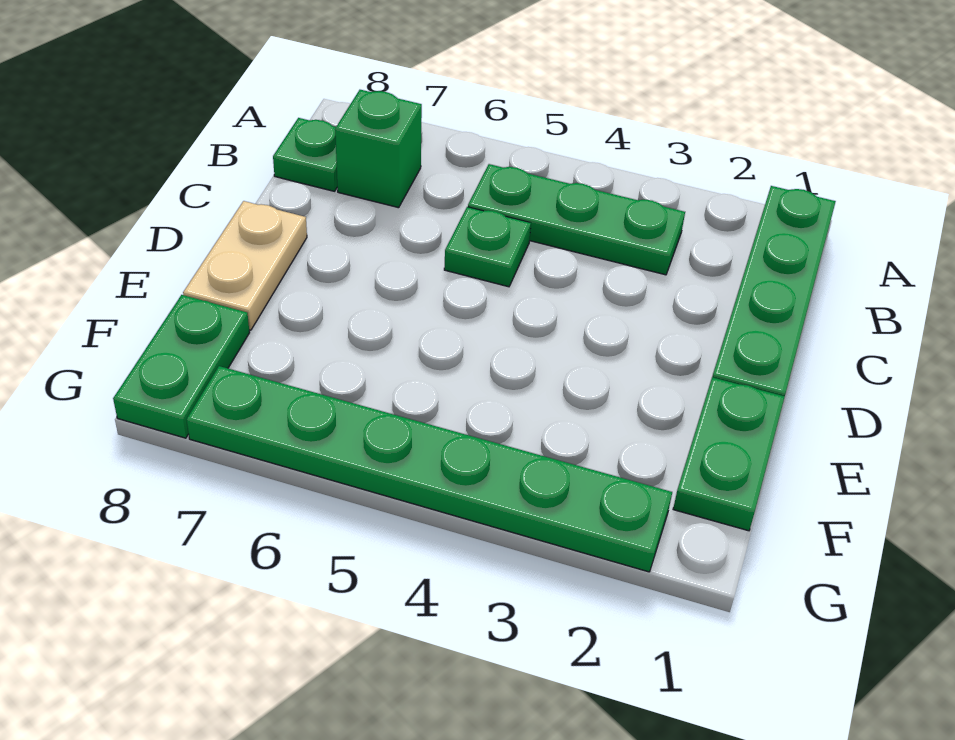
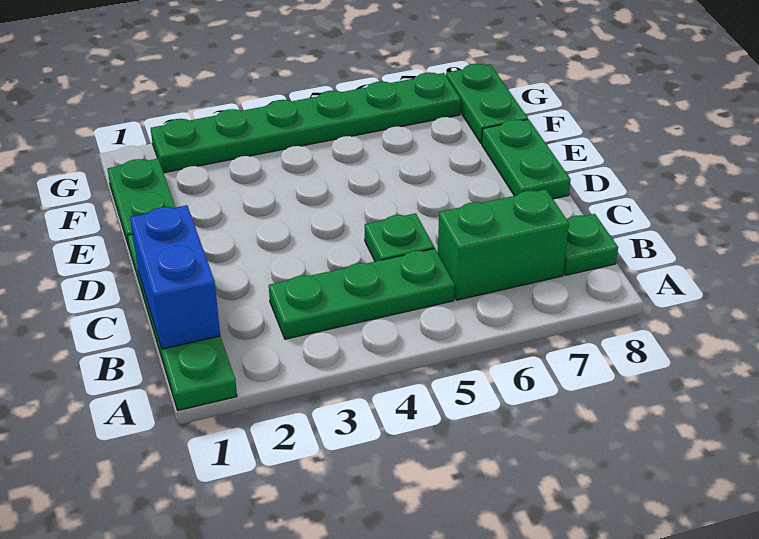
none -> blue brick B1:C1 level 2
green brick B7 level 1 -> green brick B6:B7 level 1
tan plate D8:E8 level 1 -> green plate D8:E8 level 1

